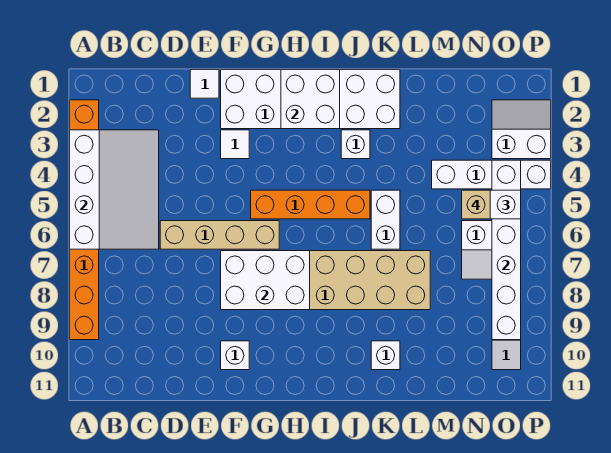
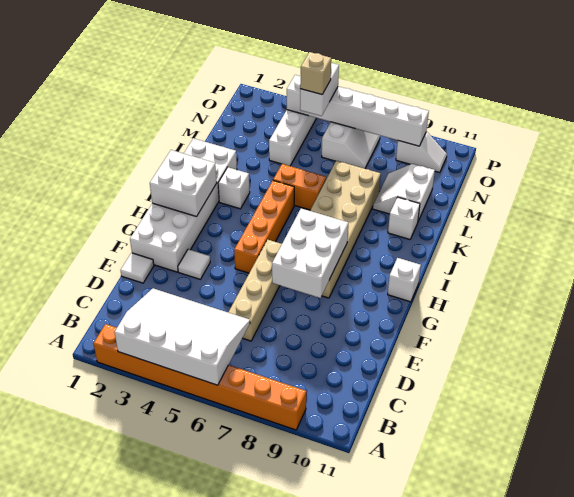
white brick F10 level 1 -> white brick H11 level 1
white brick K5:K6 level 1 -> orange brick K5:K6 level 1
white slope O2:P3 level 1 top 3 -> white slope L9:M10 level 1 top 10

